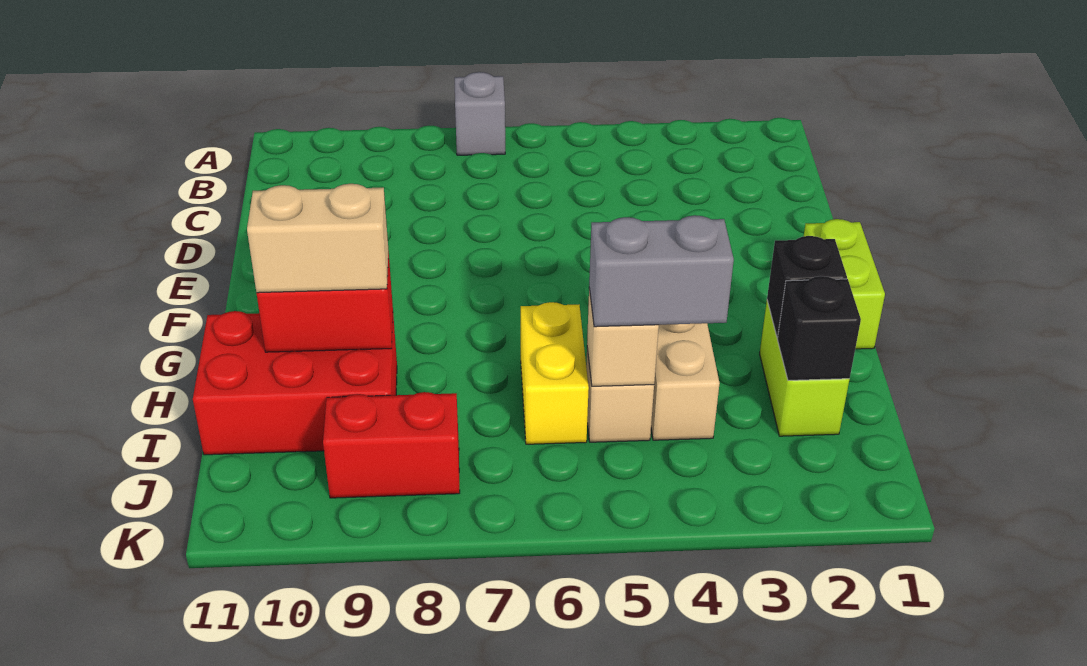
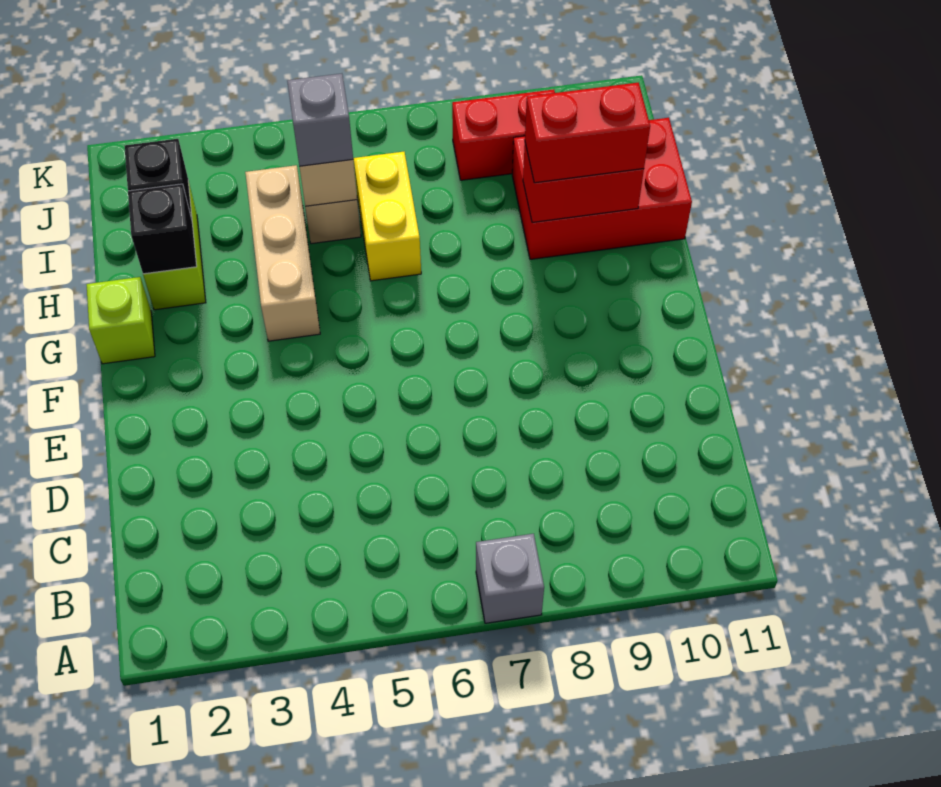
lime brick F1:G1 level 1 -> lime brick G1 level 1
tan brick H9:H10 level 3 -> red brick H9:H10 level 3
grey brick I4:I5 level 3 -> grey brick I5 level 3

